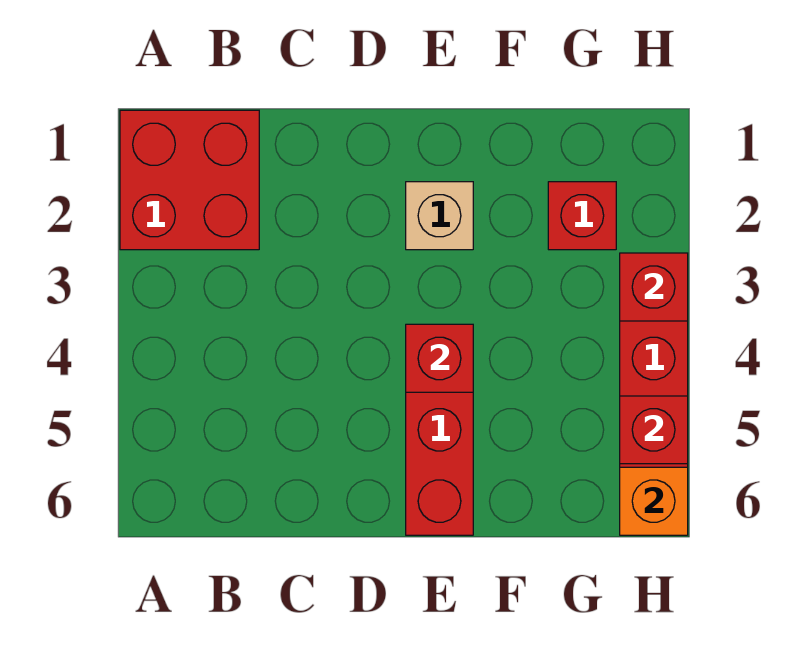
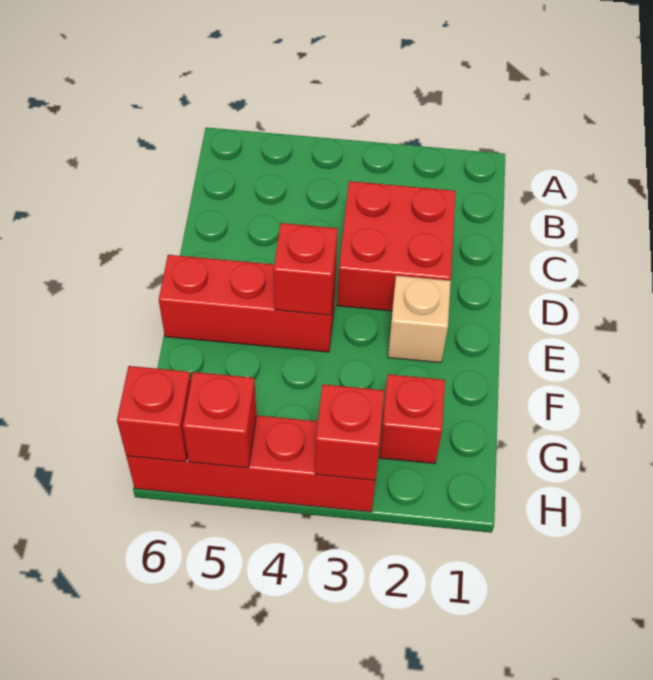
red brick A1:B2 level 1 -> red brick C2:D3 level 1
orange brick H6 level 2 -> red brick H6 level 2

